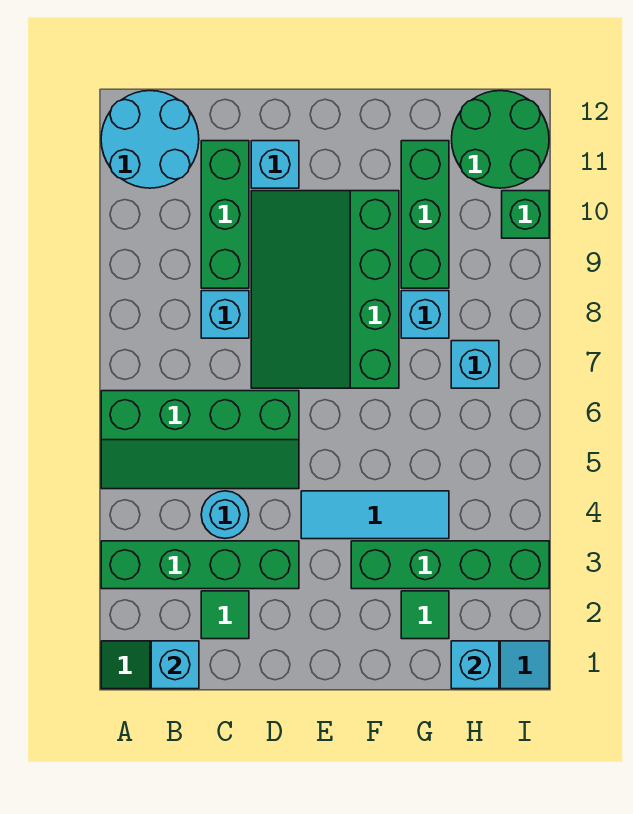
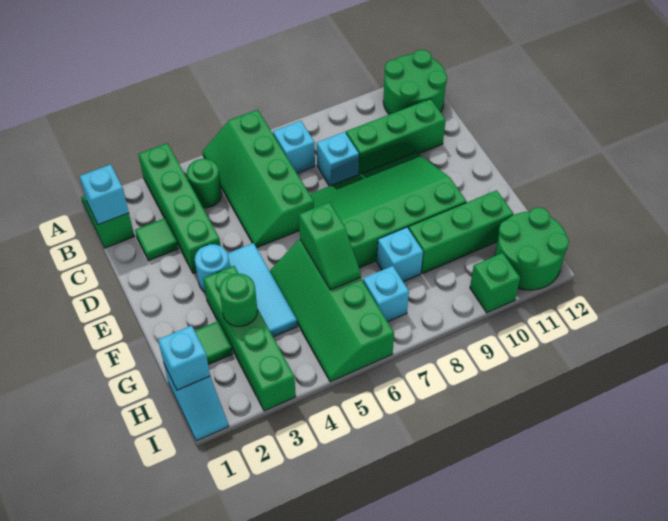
cyan round brick A11:B12 level 1 -> green round brick A11:B12 level 1
none -> green round brick B4 level 1
cyan round brick C4 level 1 -> cyan round brick E3 level 1
cyan brick D11 level 1 -> cyan brick B7 level 1
none -> green slope F5:I6 level 1 top 6
none -> green slope F6:G6 level 2 top F
none -> green round brick G3 level 2

